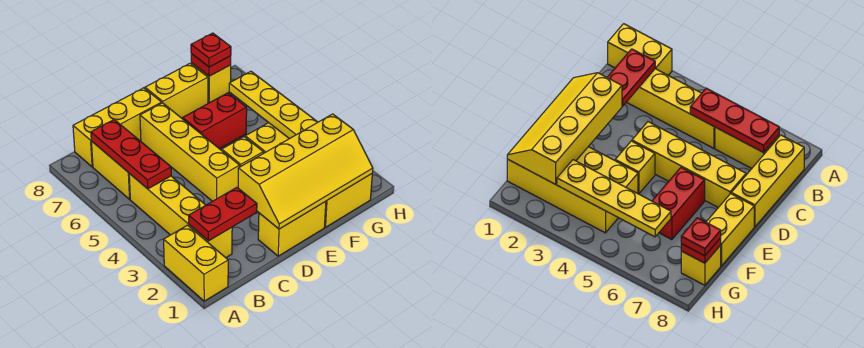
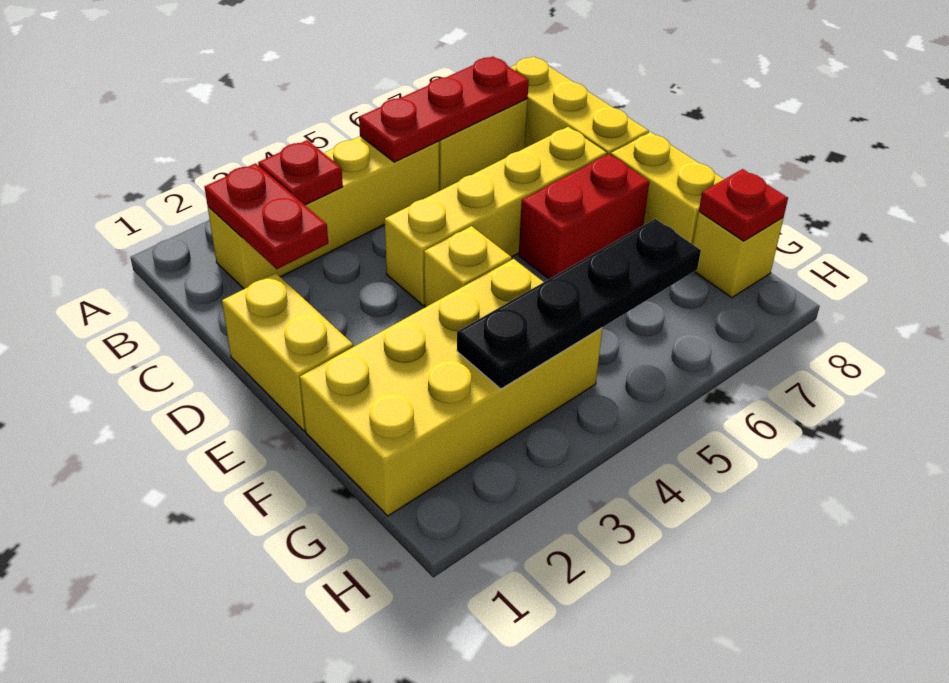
yellow brick A1:A2 level 1 -> none
yellow slope D1:G2 level 2 top 2 -> none
red brick E6:F6 level 1 -> red brick E6:E7 level 1
yellow plate G3:G6 level 2 -> black plate G3:G6 level 2
red plate G8 level 3 -> red plate B3 level 2

